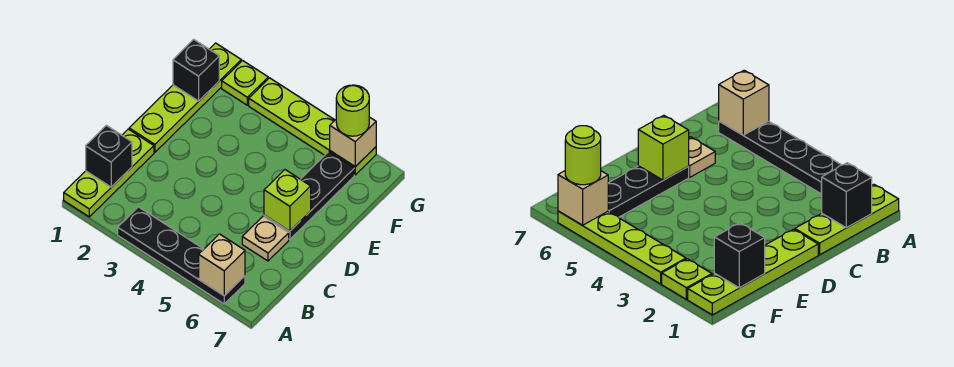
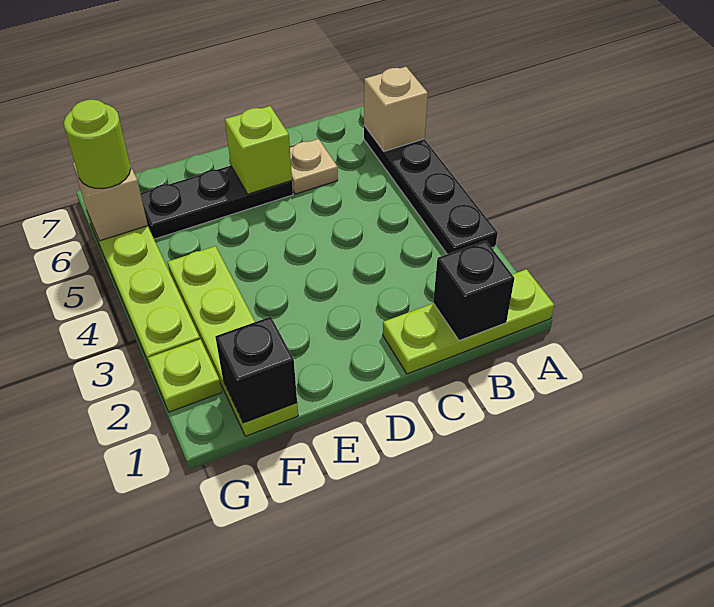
lime plate D1:G1 level 1 -> lime plate F1:F4 level 1

